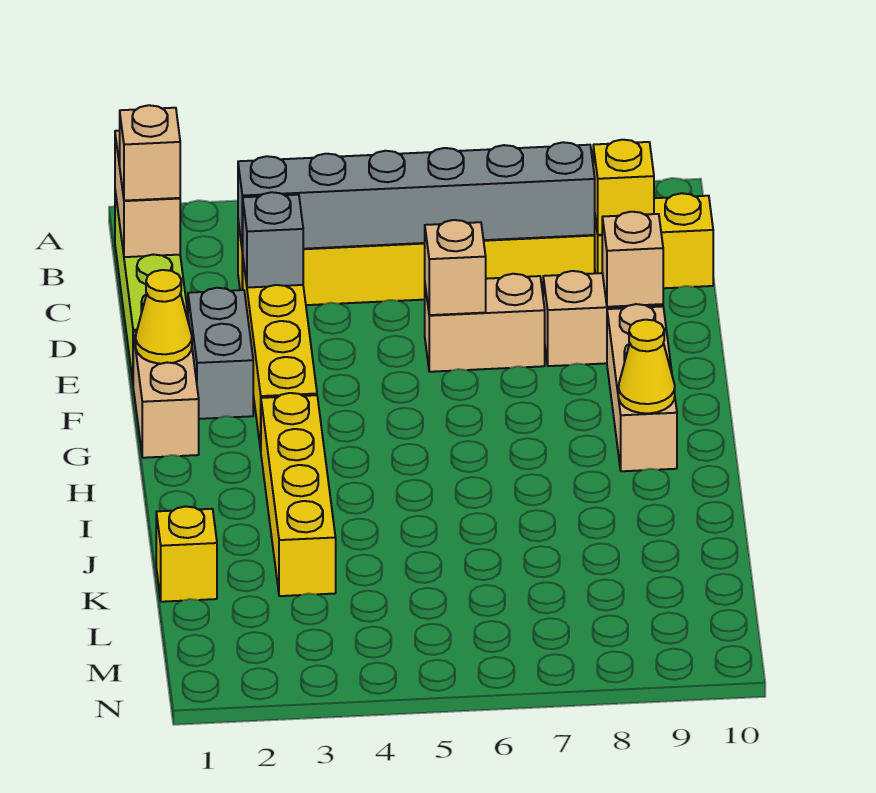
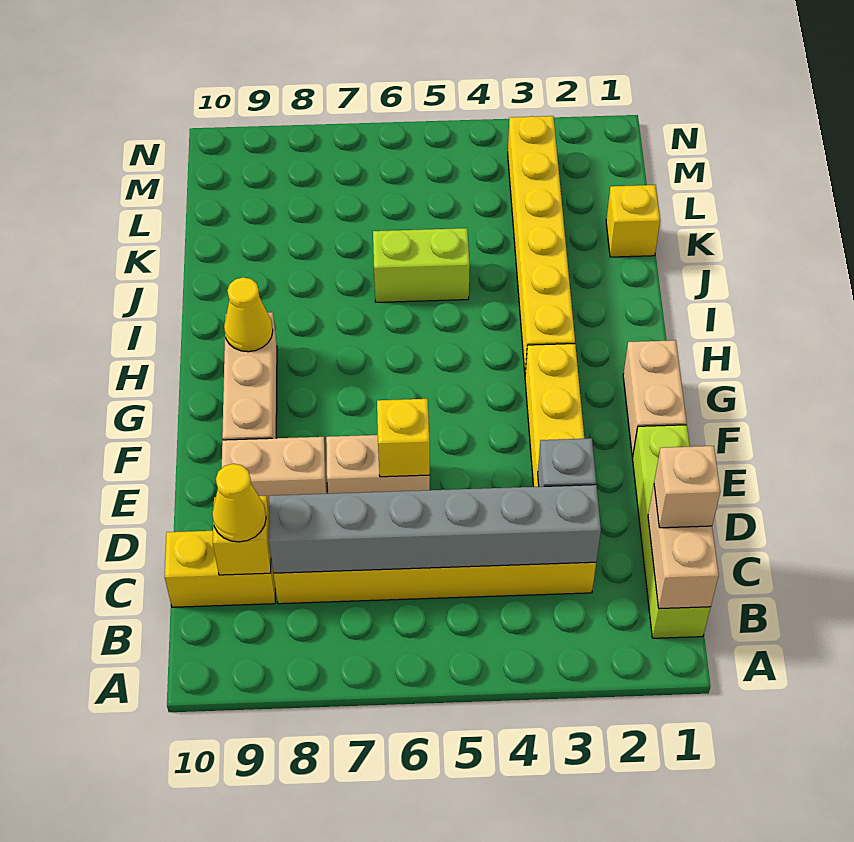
grey brick E2:F2 level 1 -> none
tan brick E6 level 2 -> yellow brick E6 level 2
tan brick E9 level 2 -> none
yellow cone F1 level 2 -> yellow cone C9 level 3
yellow brick H3:K3 level 1 -> yellow brick H3:M3 level 1
none -> lime brick J5:J6 level 1

